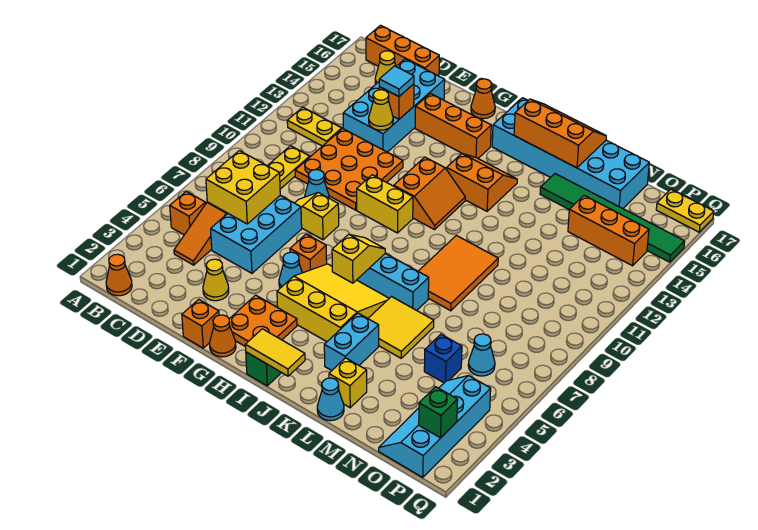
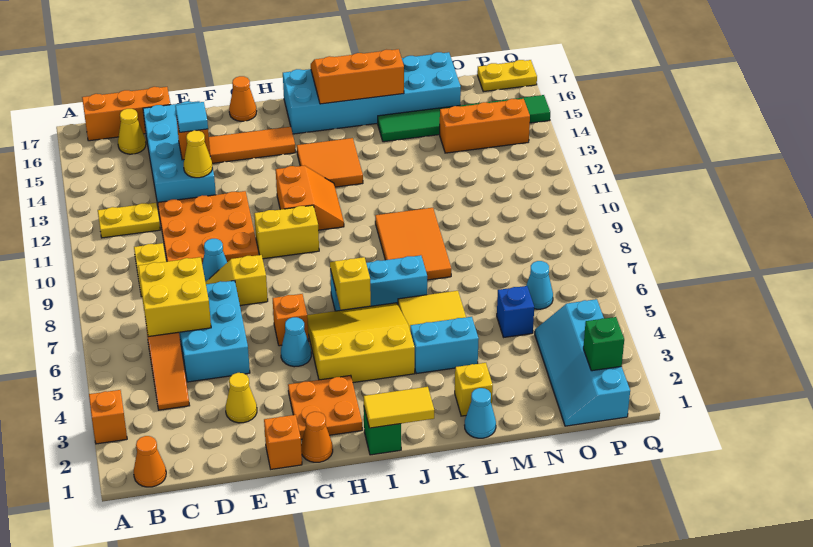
orange brick B5 level 1 -> orange brick A3 level 1
orange brick F15:H15 level 1 -> orange tile F15:H15 level 1
orange slope I13:J14 level 1 top 13 -> orange tile I13:J14 level 1
cyan brick K3:K4 level 1 -> cyan brick K4:L4 level 1

